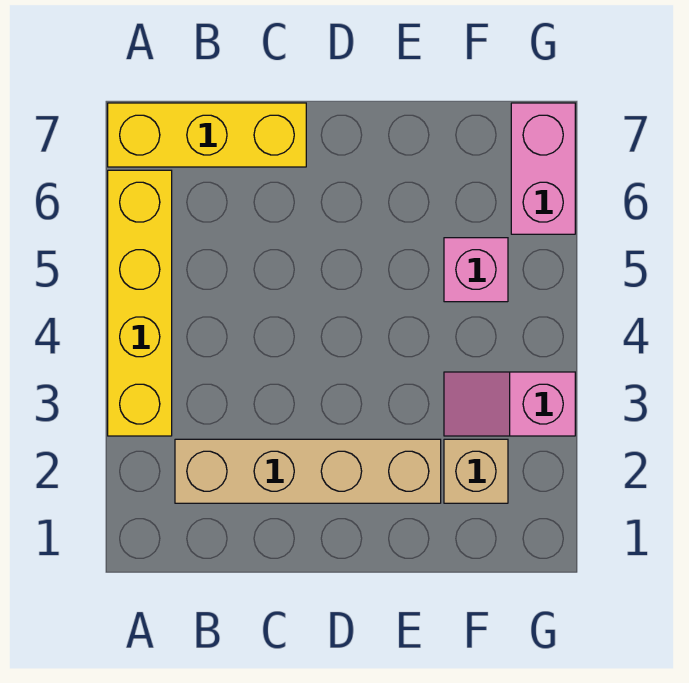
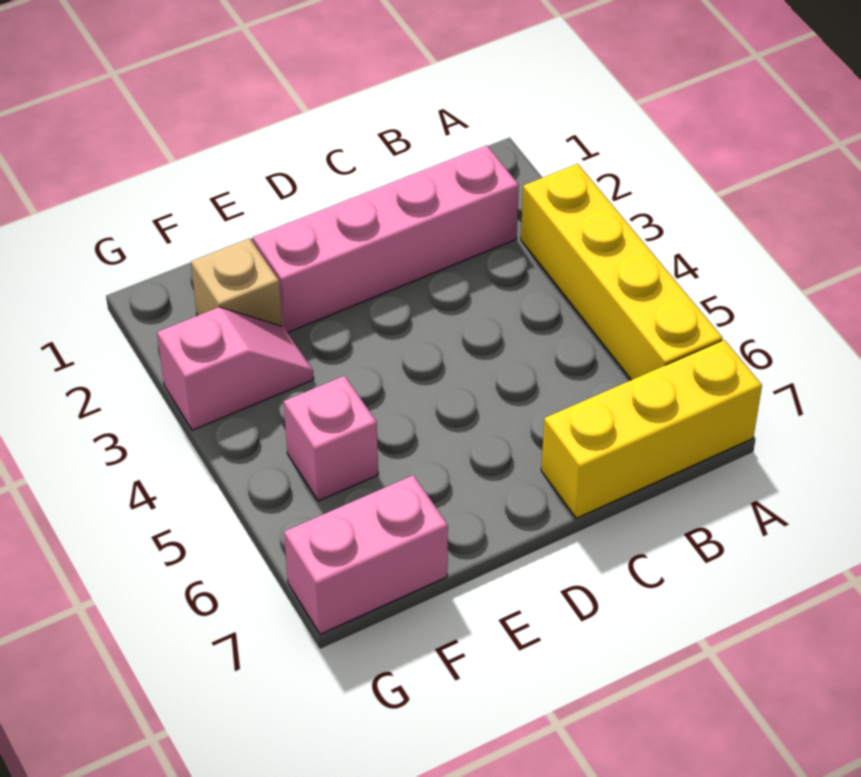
tan brick B2:E2 level 1 -> pink brick B2:E2 level 1
pink brick G6:G7 level 1 -> pink brick F7:G7 level 1

